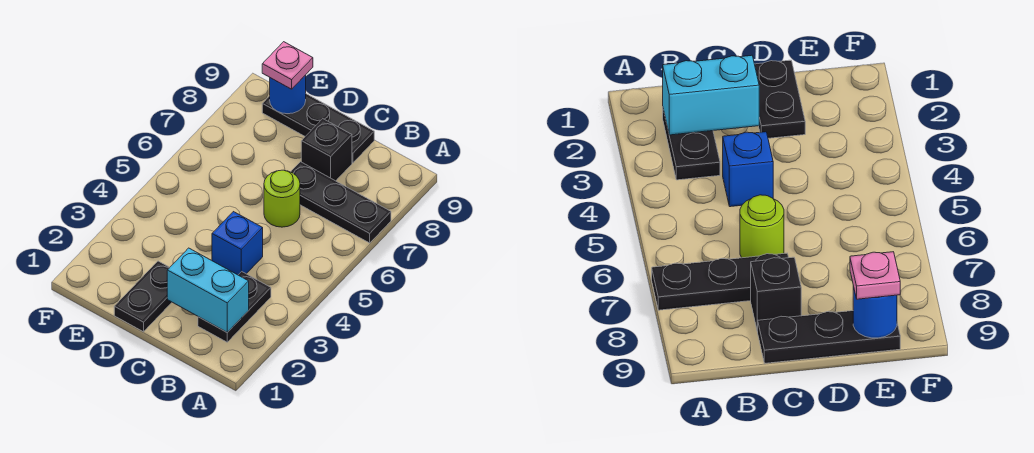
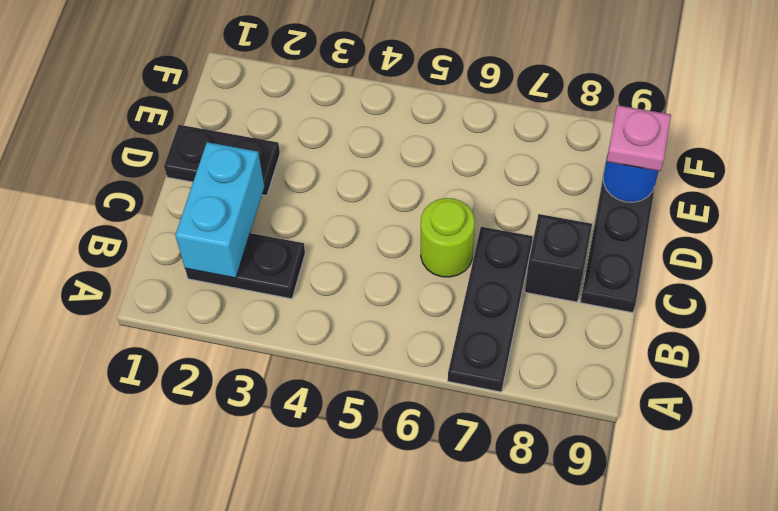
blue brick C4 level 1 -> none

